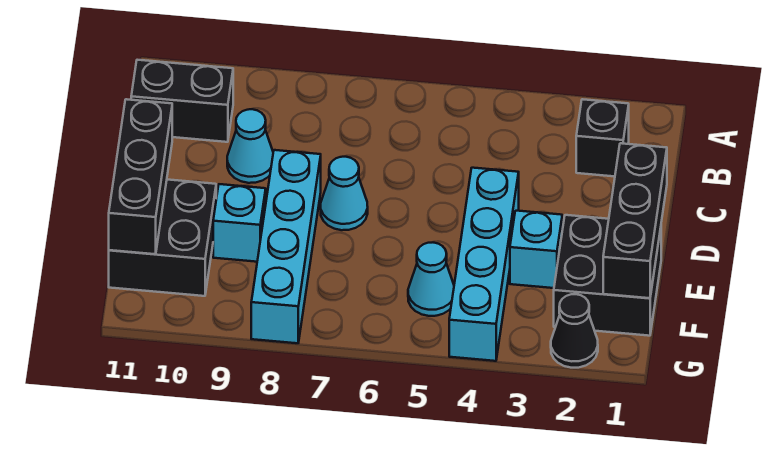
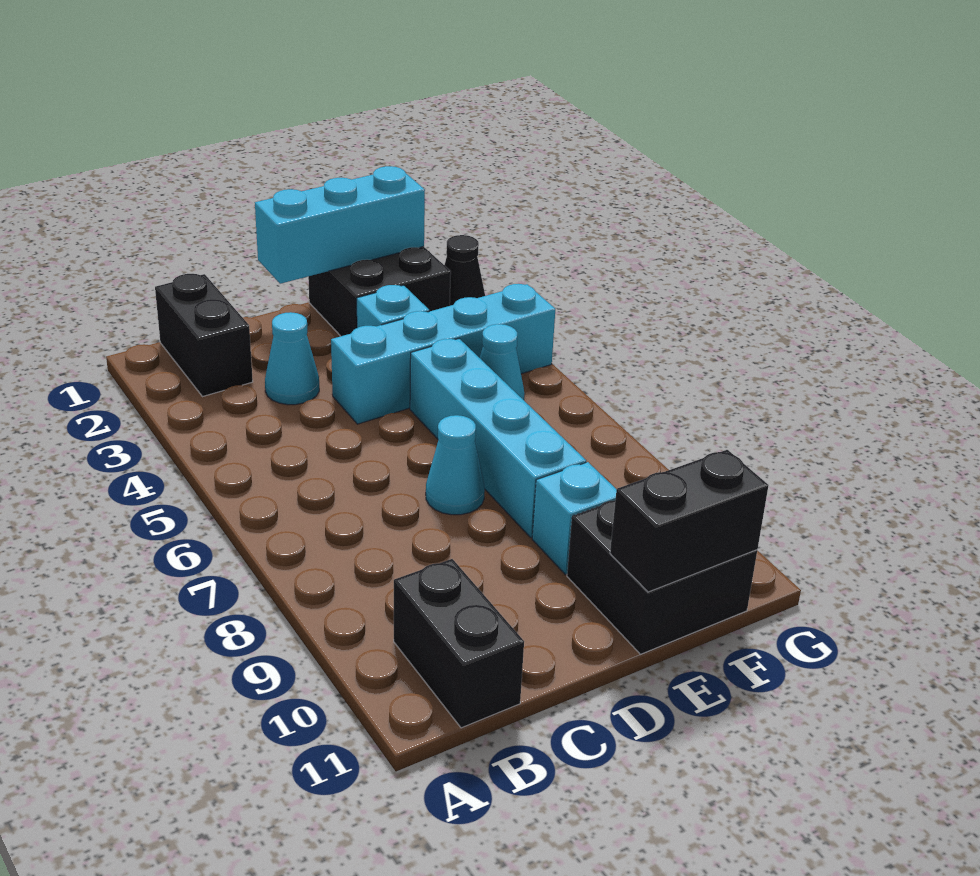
black brick B2 level 1 -> black brick B1:B2 level 1
cyan cone C9 level 1 -> cyan cone C3 level 1
black brick D1:F1 level 2 -> cyan brick D1:F1 level 2
cyan brick D8:G8 level 1 -> cyan brick E5:E8 level 1
black brick D11:F11 level 2 -> black brick E11:F11 level 2

